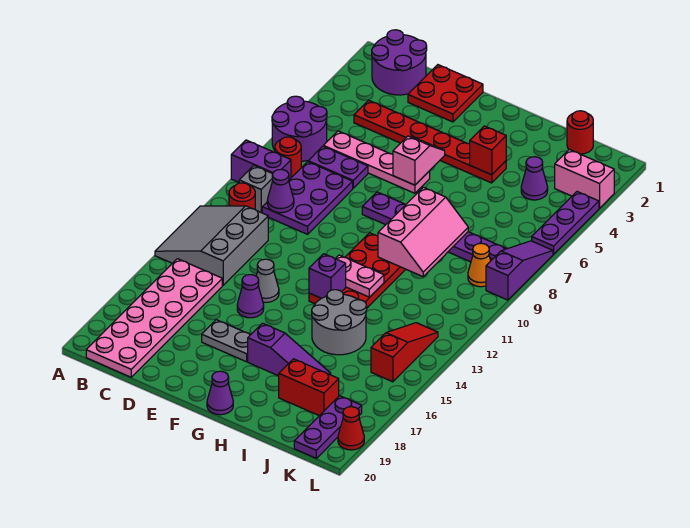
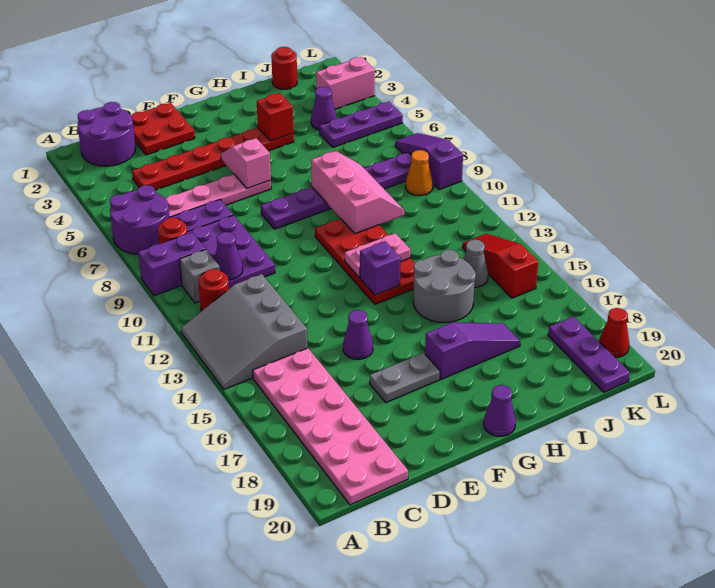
grey cone E14 level 1 -> grey cone J14 level 1
red brick I18:J18 level 1 -> none
purple plate L4:L6 level 1 -> purple plate J5:L5 level 1

